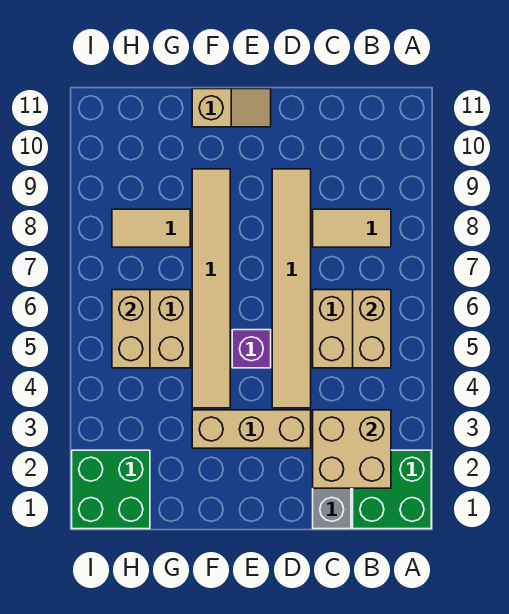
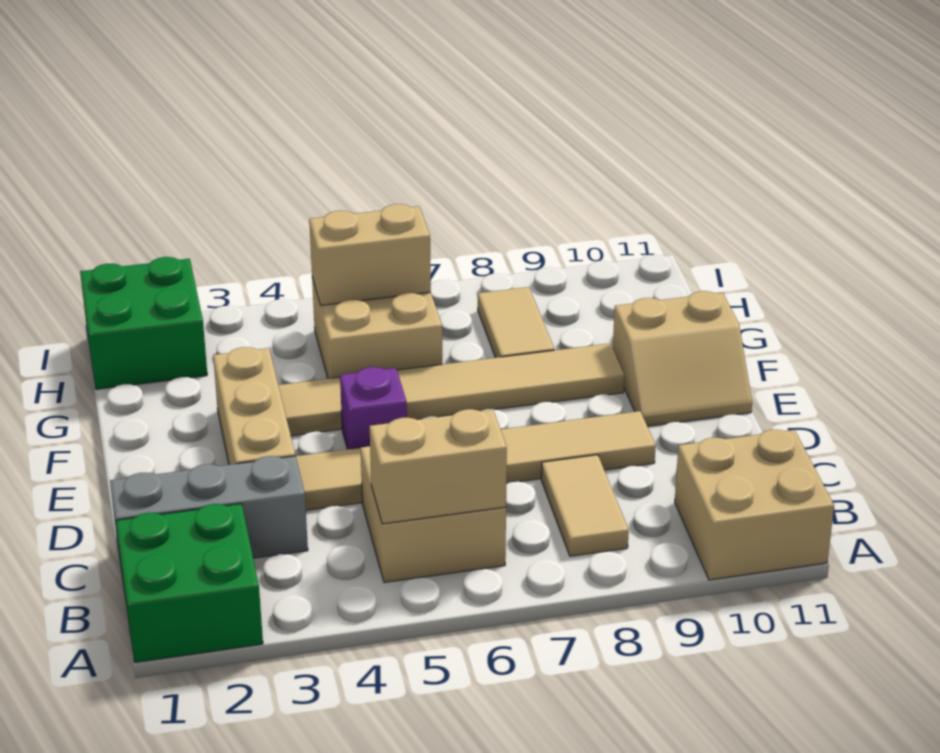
tan brick B2:C3 level 2 -> tan brick A10:B11 level 1
tan slope E11:F11 level 1 top F -> tan slope E10:F11 level 1 top F

